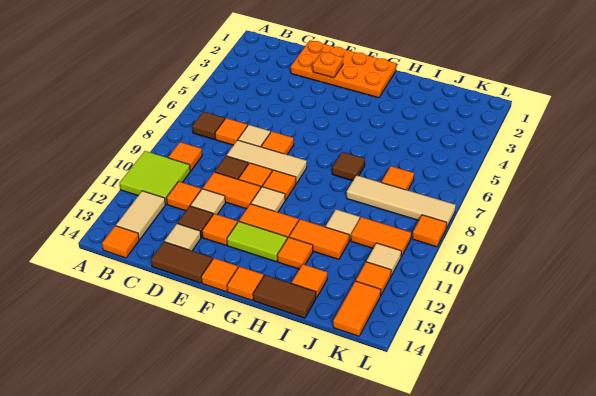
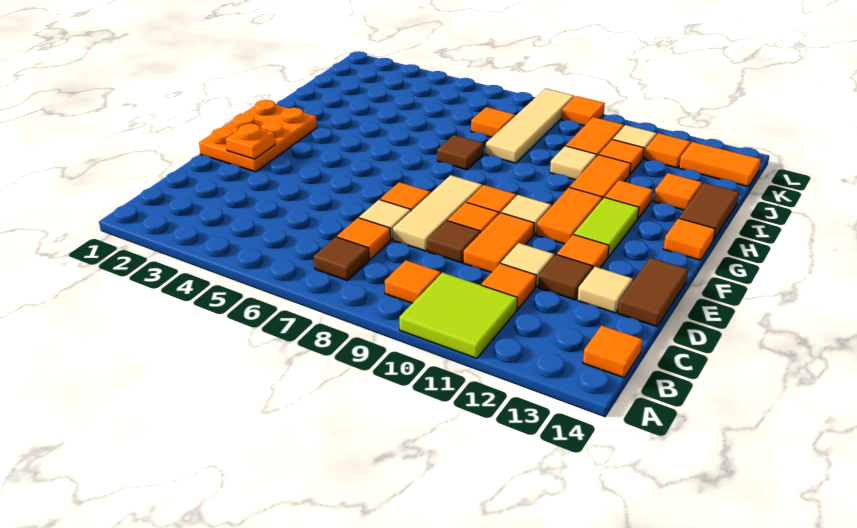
tan tile B12:B13 level 1 -> none
orange plate D1:G2 level 1 -> orange plate E1:G2 level 1
orange tile F14 level 1 -> orange tile J11 level 1

